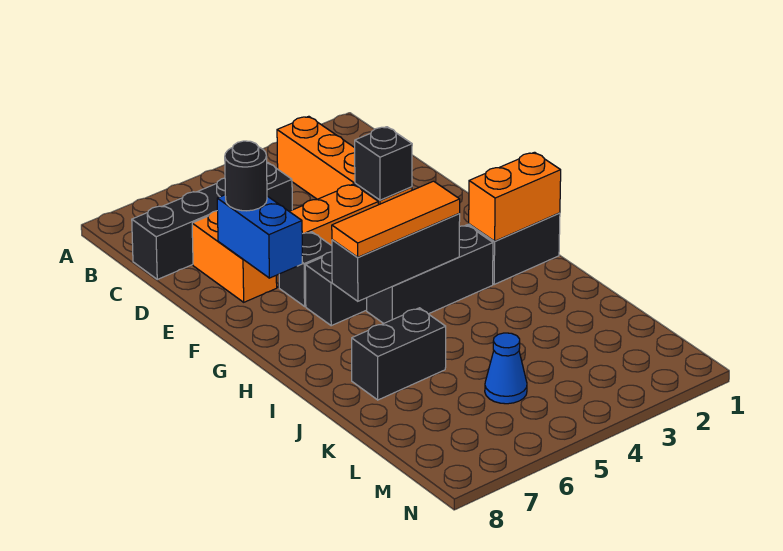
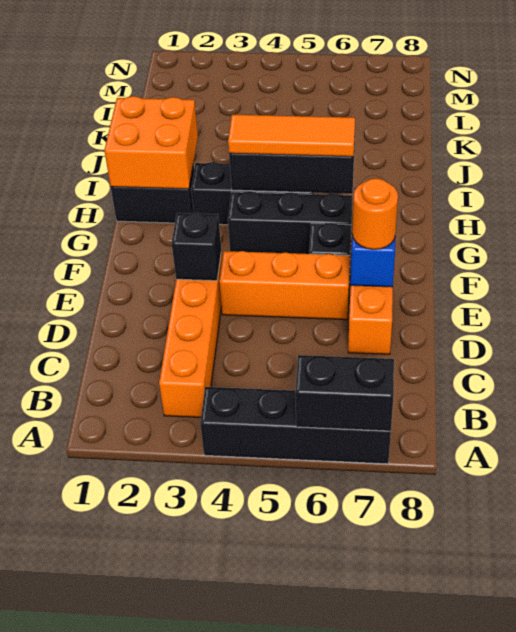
black brick C5:C8 level 1 -> black brick A4:A7 level 1
black round brick E7 level 3 -> orange round brick E7 level 3
orange brick H1:H2 level 2 -> orange brick H1:I2 level 2
black brick J6:J7 level 1 -> black brick A6:A7 level 2
blue cone L5 level 1 -> none

